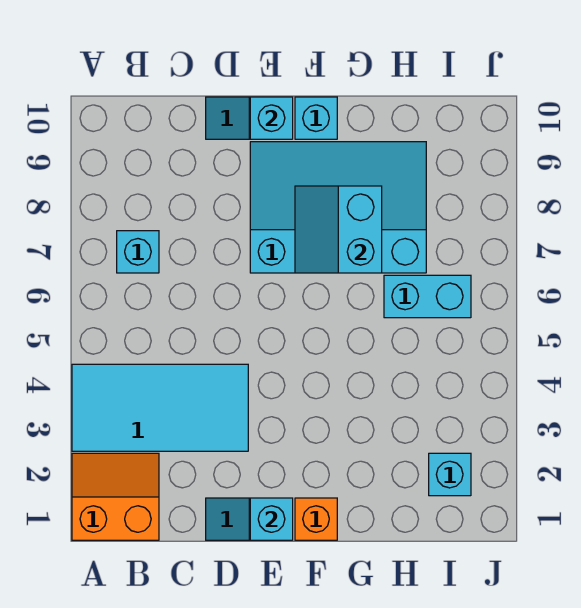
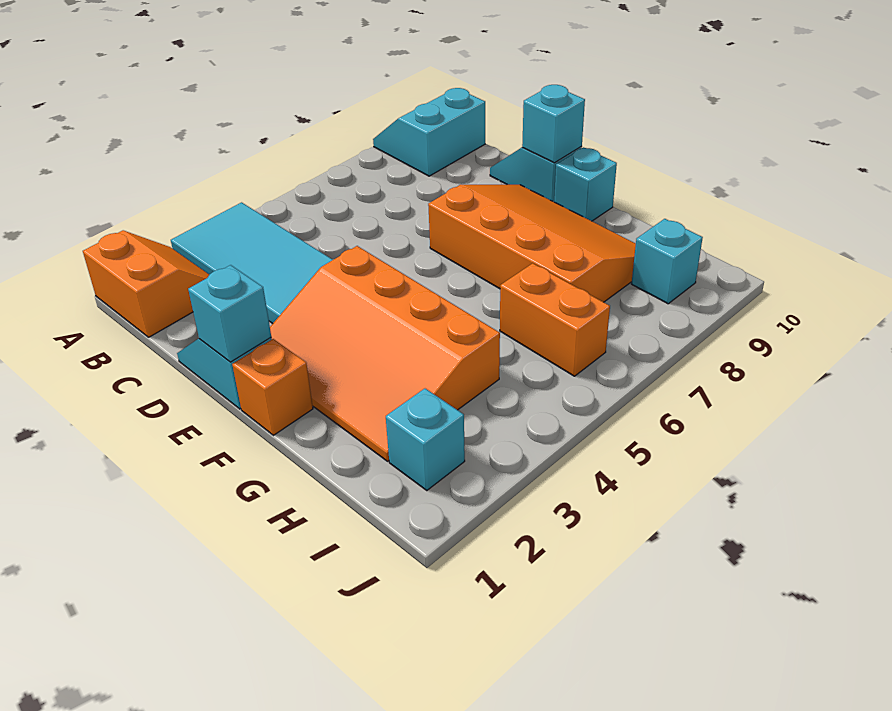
cyan brick B7 level 1 -> cyan brick I9 level 1
none -> orange slope E2:H4 level 1 top 4
cyan slope E7:H9 level 1 top 7 -> orange slope E7:H9 level 1 top 7
cyan slope F7:G8 level 2 top G -> cyan slope A9:B10 level 1 top B
cyan brick H6:I6 level 1 -> orange brick H6:I6 level 1

